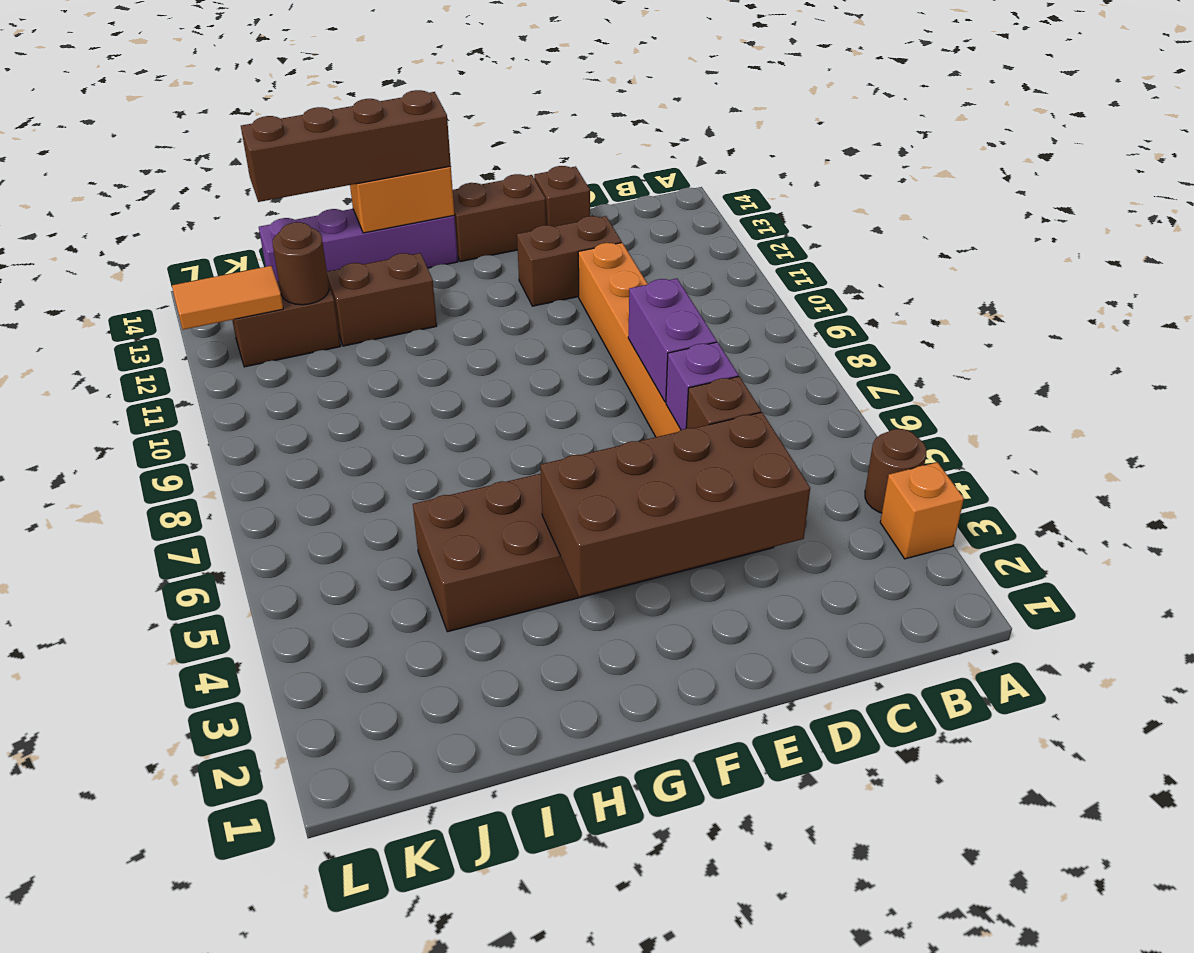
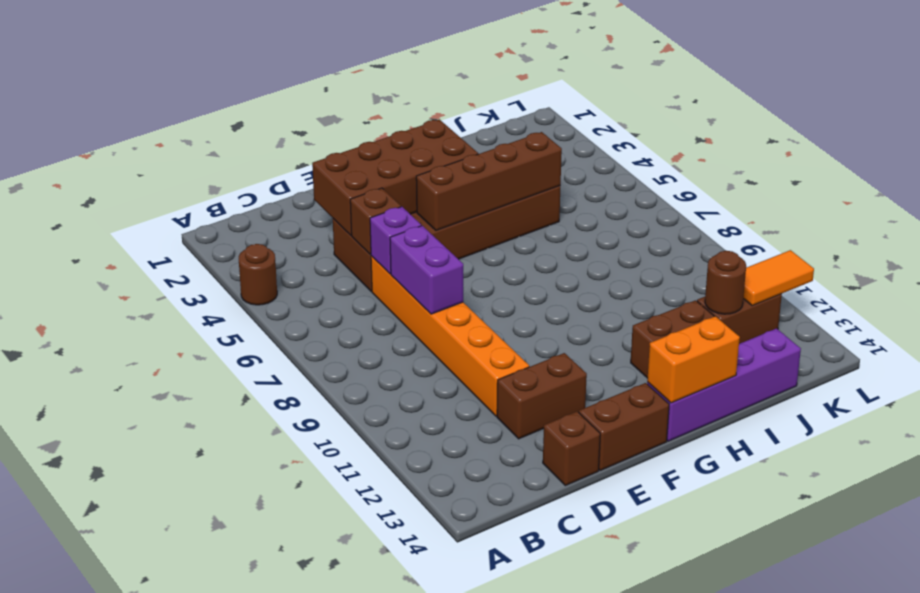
orange brick A3 level 1 -> none
brown brick G14:J14 level 3 -> brown brick F5:I5 level 2

